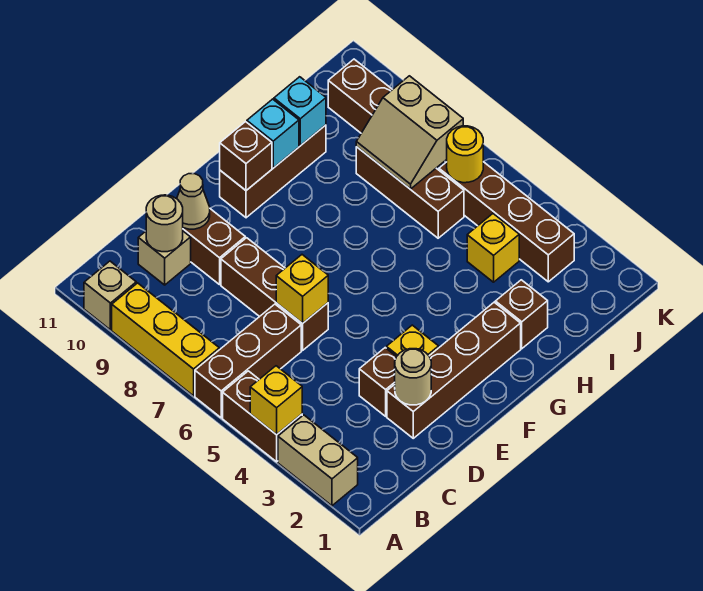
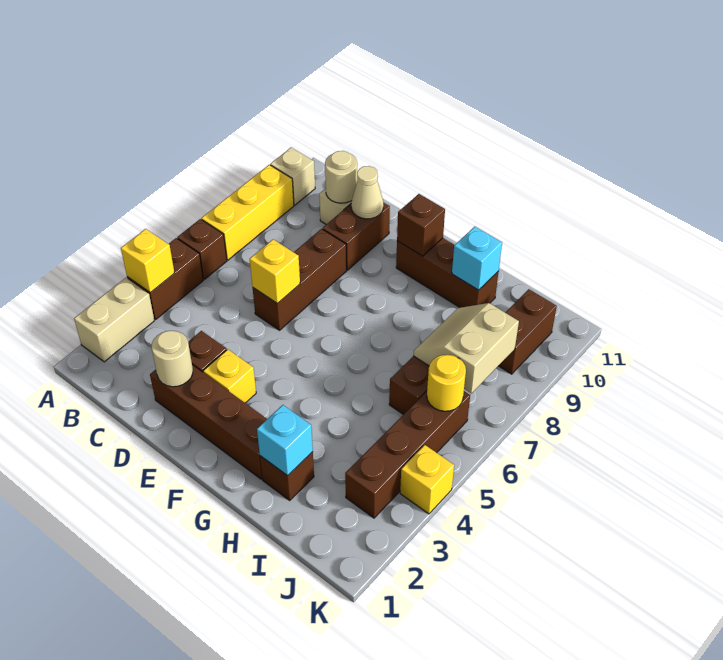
brown brick A6:C6 level 1 -> brown brick A6 level 1
cyan brick G10 level 2 -> cyan brick H2 level 2
yellow brick I4 level 1 -> yellow brick K4 level 1

